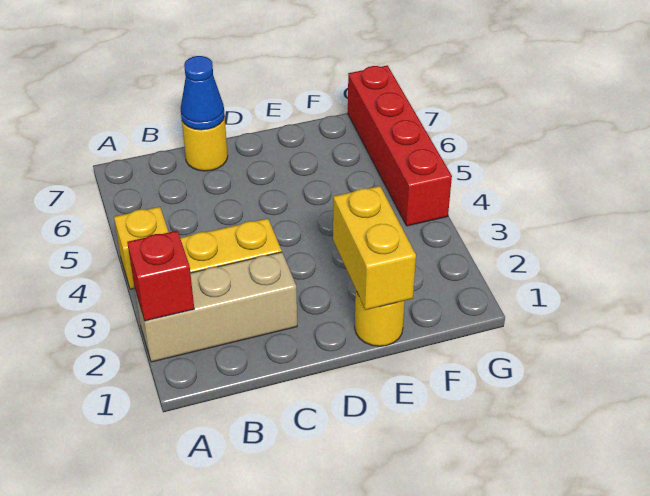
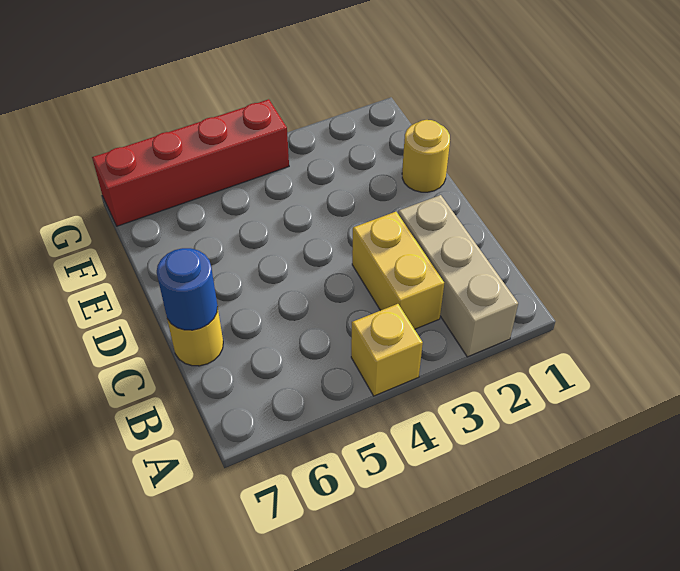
red brick A2 level 2 -> none
blue cone C7 level 2 -> blue round brick C7 level 2
yellow brick E1:E2 level 2 -> none

